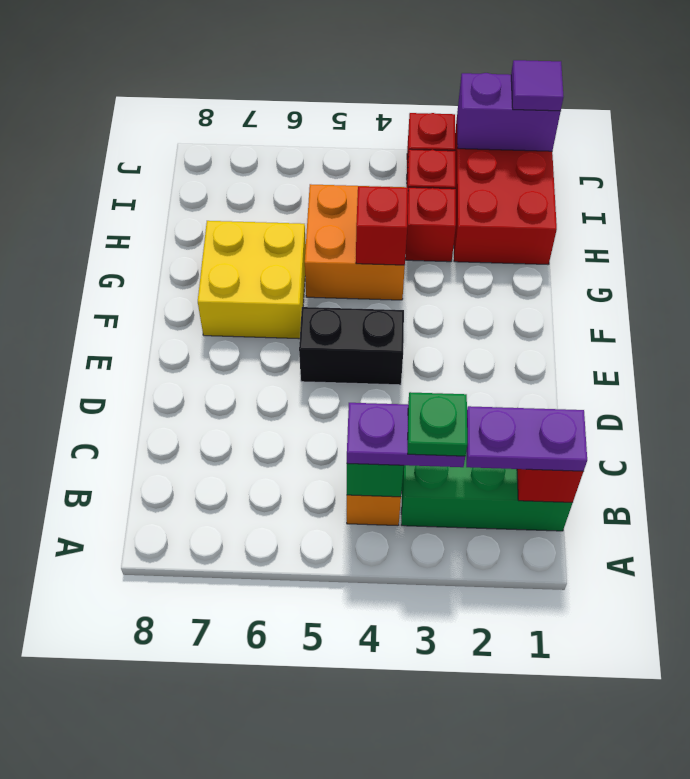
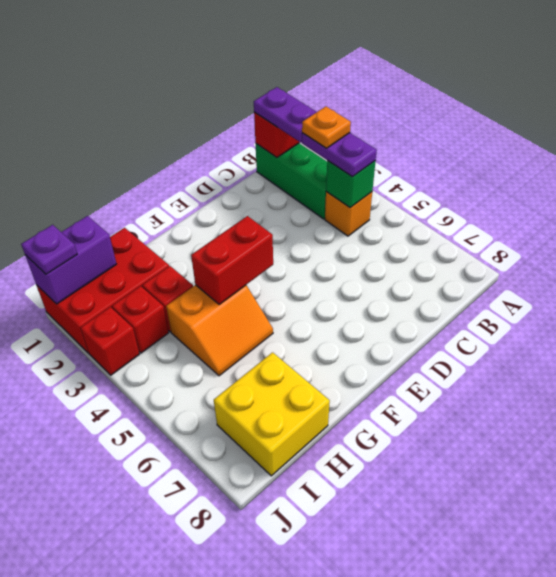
green plate B3 level 4 -> orange plate B3 level 4
black brick E4:E5 level 1 -> none
yellow brick F6:G7 level 1 -> yellow brick H7:I8 level 1
orange brick G4:H5 level 1 -> orange slope G4:H5 level 1 top 4
red brick G4 level 2 -> red brick F4:G4 level 2
purple brick J1:J2 level 2 -> purple brick I1:J1 level 2
purple tile J1 level 3 -> purple plate J1 level 3

